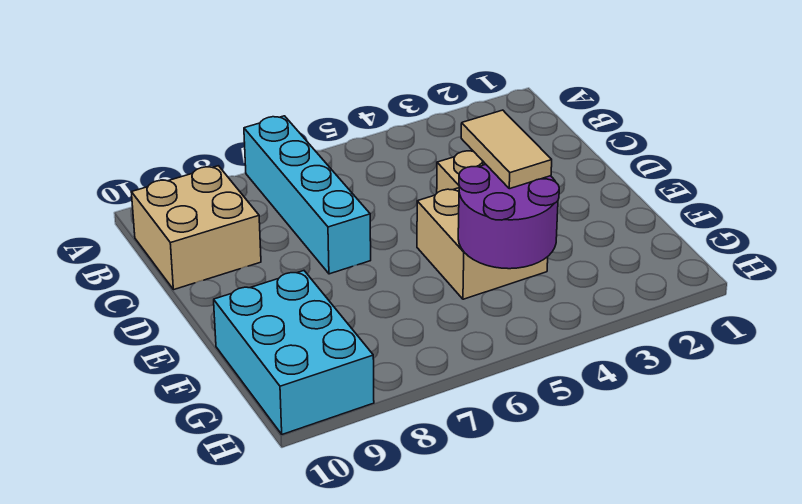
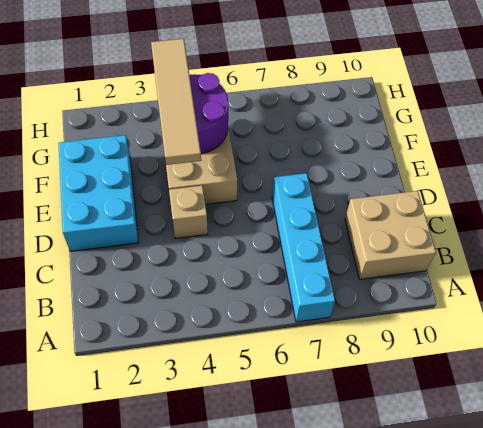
tan tile E4:F4 level 3 -> tan tile E4:H4 level 3
cyan brick F9:H10 level 1 -> cyan brick D1:F2 level 1

